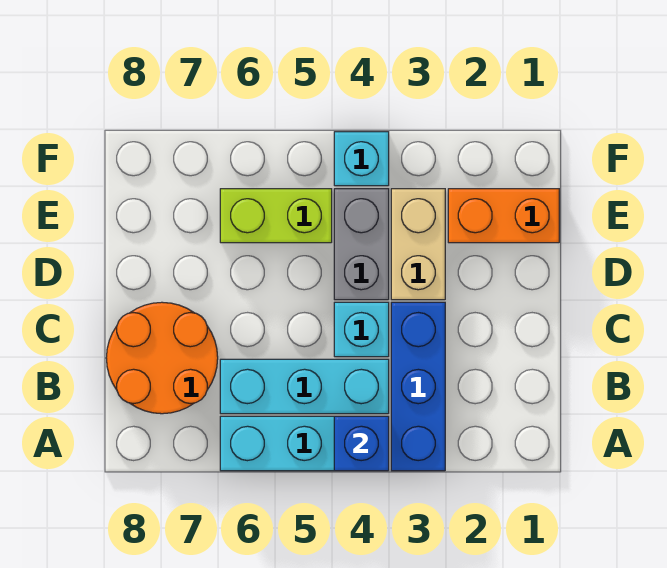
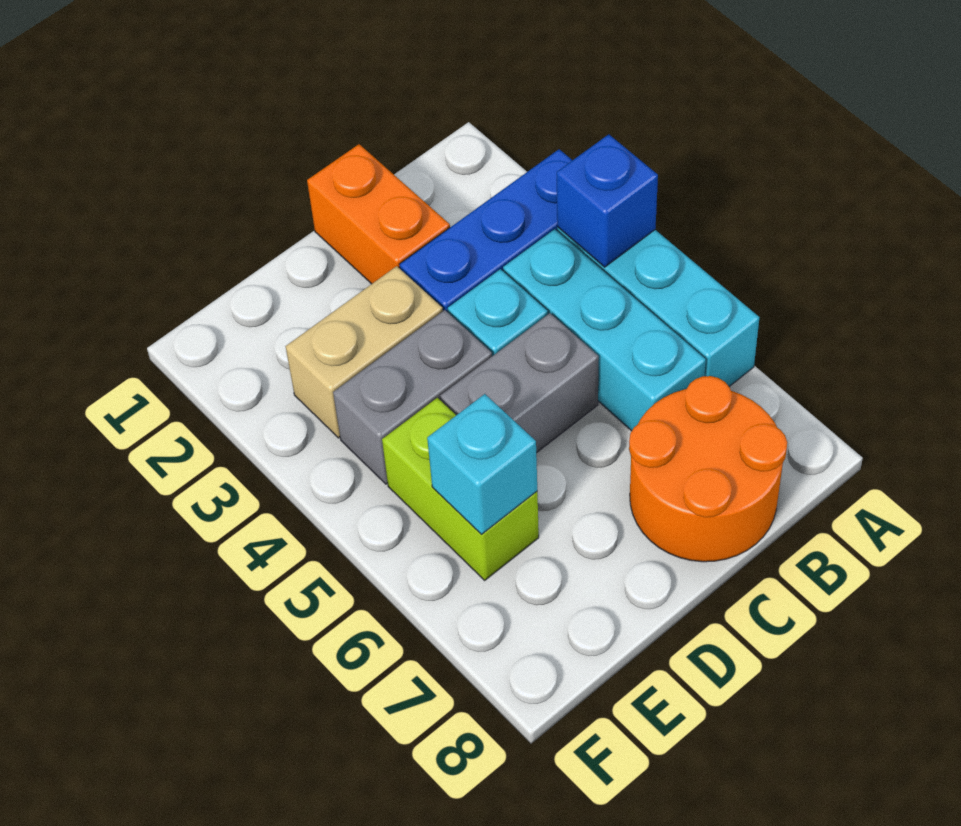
none -> grey brick C5:D5 level 1
orange brick E1:E2 level 1 -> orange brick C1:C2 level 1
cyan brick F4 level 1 -> cyan brick E6 level 2

